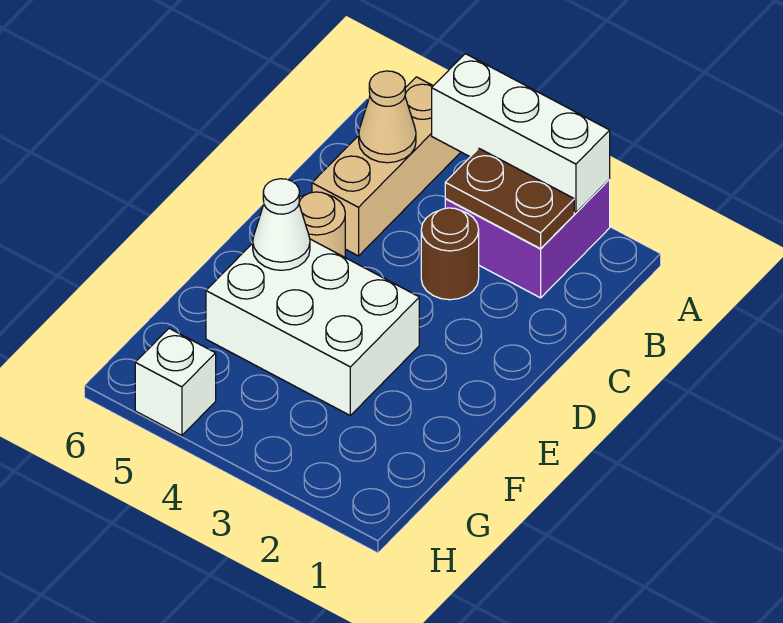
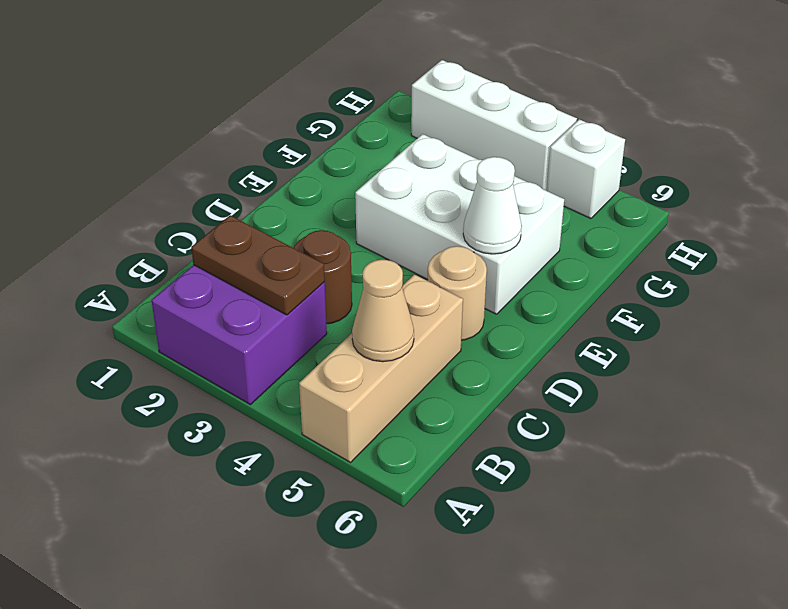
white brick A2:A4 level 2 -> white brick H2:H4 level 1

